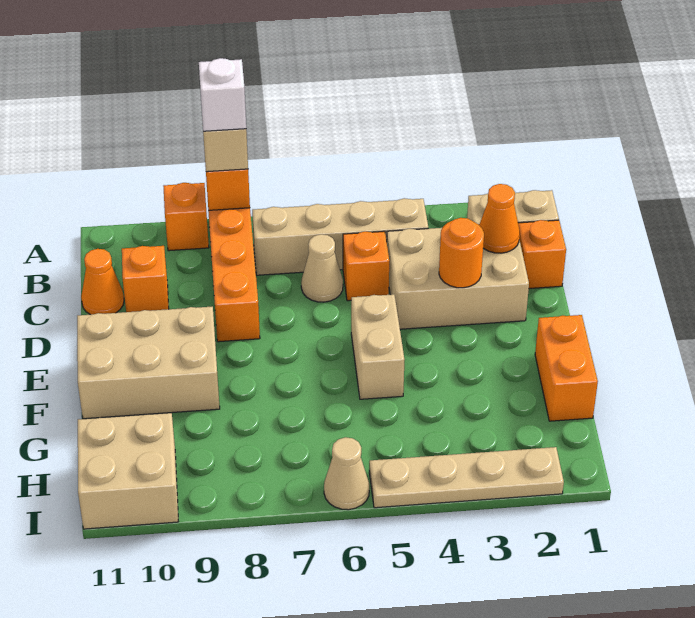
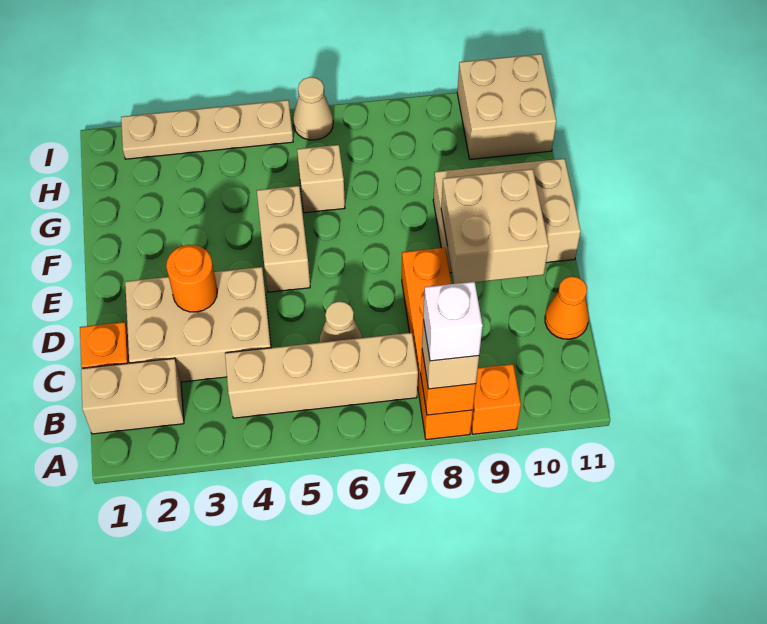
orange cone C2 level 2 -> none
orange brick C5 level 1 -> none
orange brick C10 level 1 -> none
none -> tan brick D9:E10 level 2
orange brick F1:G1 level 1 -> none
none -> tan brick G6 level 1

